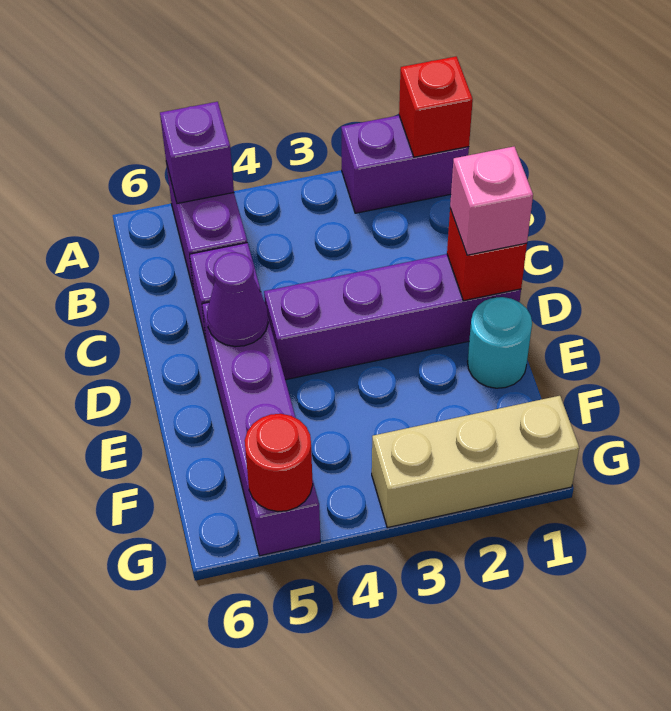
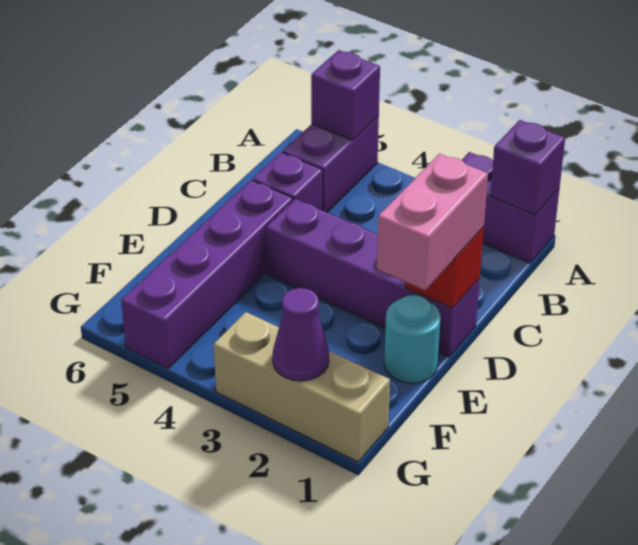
red brick A1 level 2 -> purple brick A1 level 2
pink brick D1 level 3 -> pink brick D1:E1 level 3
purple cone D5 level 2 -> purple cone G2 level 2
red round brick G5 level 2 -> none

